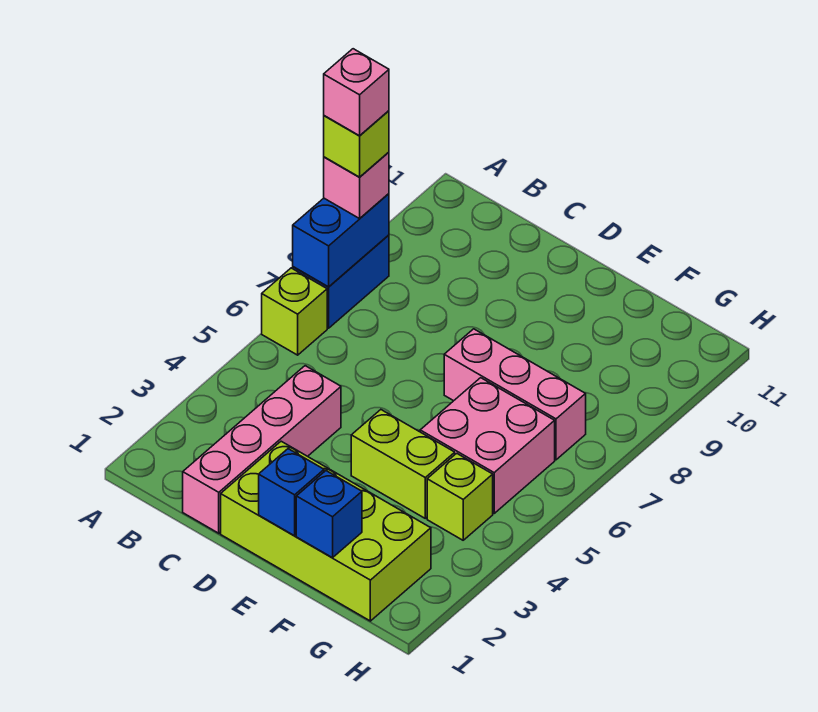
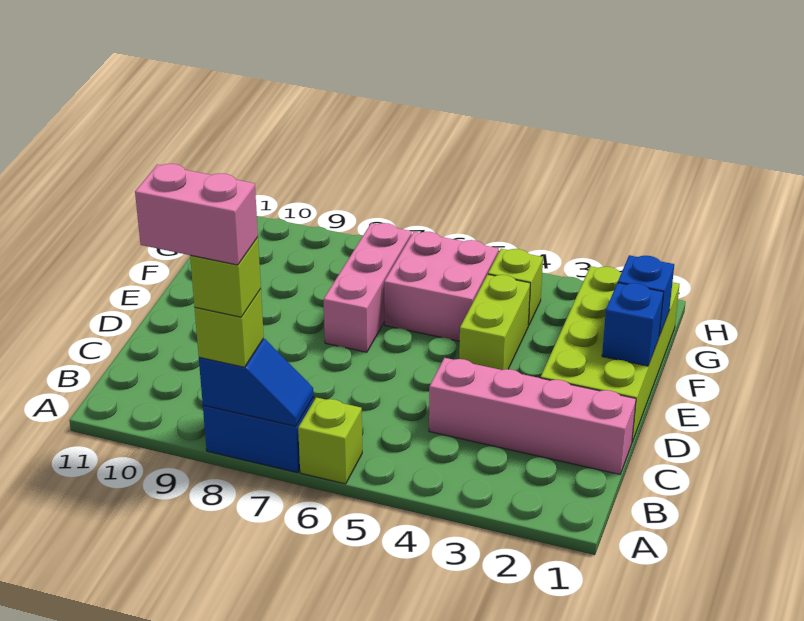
blue brick A7:A8 level 2 -> blue slope A7:A8 level 2 top 8
pink brick A8 level 3 -> lime brick A8 level 3
pink brick A8 level 5 -> pink brick A8:A9 level 5

